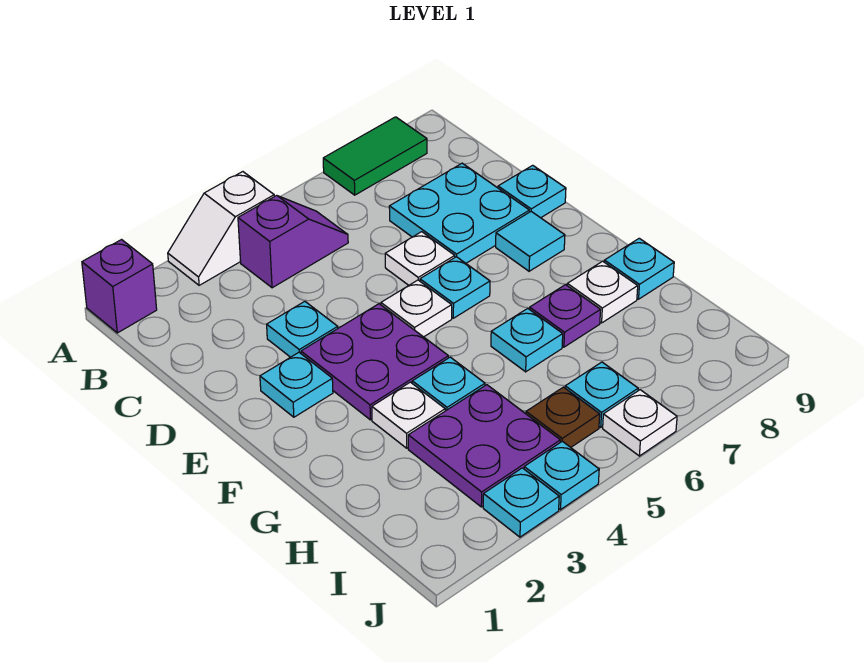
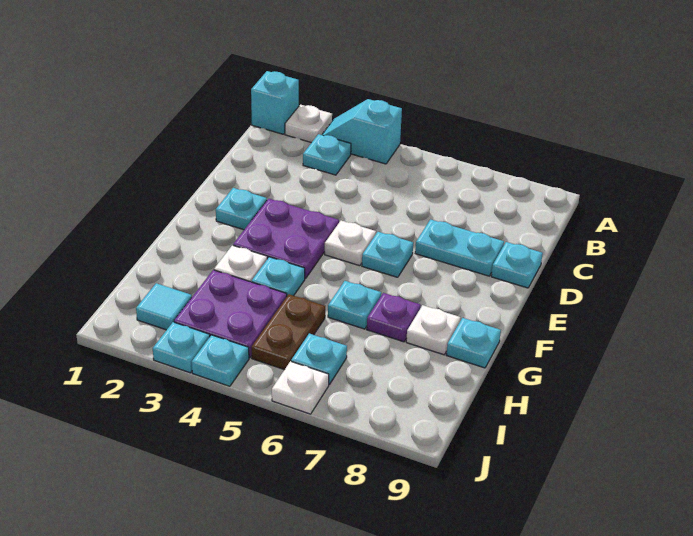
purple brick A1 level 1 -> cyan brick A1 level 1
white slope A3:A4 level 1 top 4 -> cyan slope A3:A4 level 1 top 4
green tile A7:A8 level 1 -> none
purple slope B4:B5 level 1 top 4 -> none
cyan plate C7:D8 level 1 -> cyan plate D7:D8 level 1
cyan plate D3 level 1 -> cyan plate B3 level 1
white plate D6 level 1 -> white plate A2 level 1
cyan tile E8 level 1 -> cyan tile I2 level 1
brown plate I5 level 1 -> brown plate H5:I5 level 1

